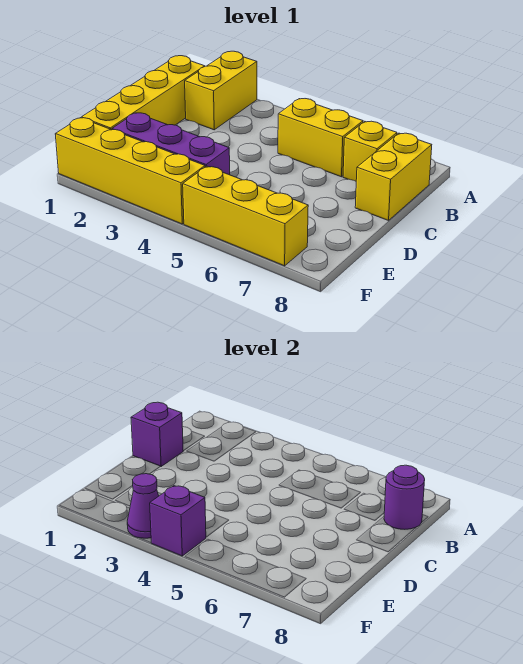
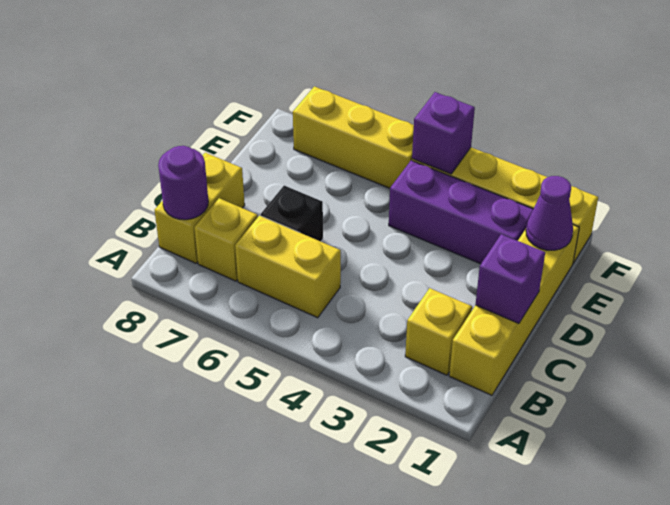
yellow brick A2:B2 level 1 -> yellow brick B2 level 1
none -> black brick C6 level 1
purple cone F3 level 2 -> purple cone E1 level 2

